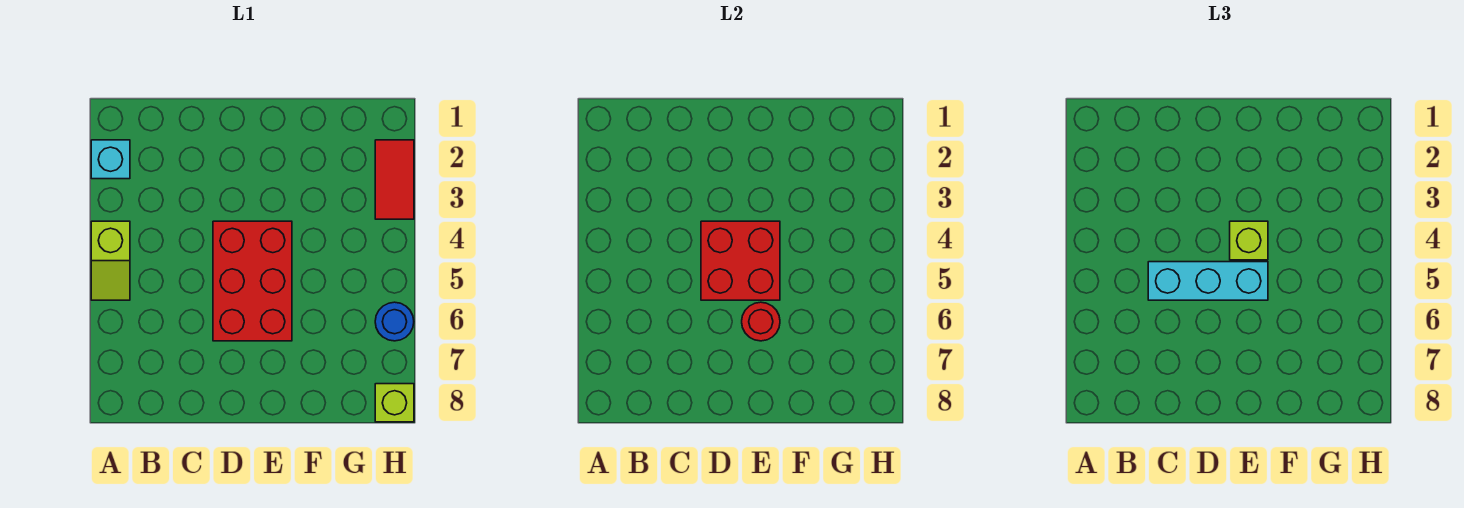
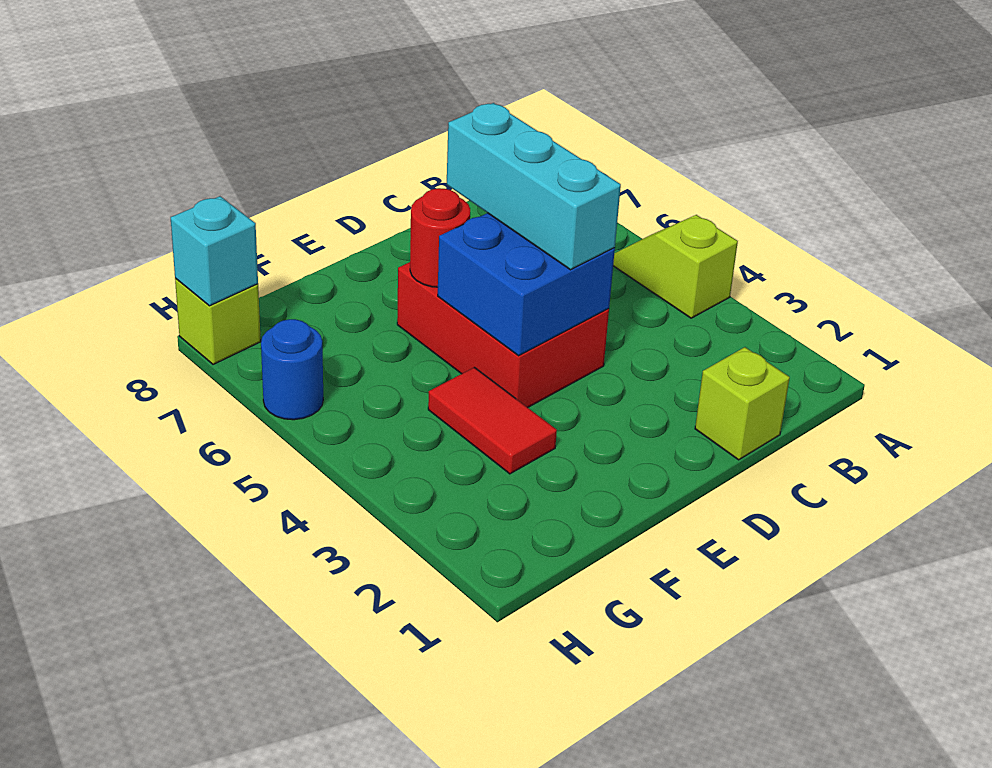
cyan brick A2 level 1 -> cyan brick H8 level 2
cyan brick C5:E5 level 3 -> cyan brick D4:D6 level 3
red brick D4:E5 level 2 -> blue brick D4:E5 level 2
lime brick E4 level 3 -> lime brick C1 level 1
red tile H2:H3 level 1 -> red tile F3:F4 level 1

